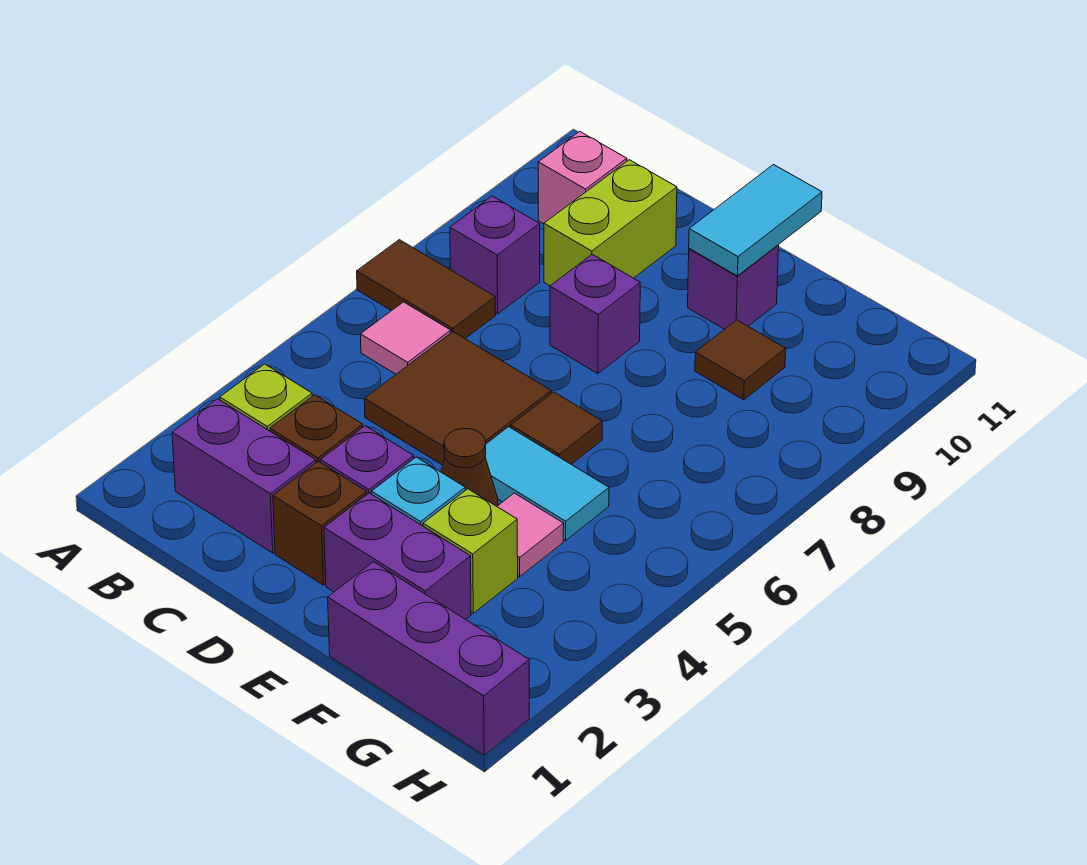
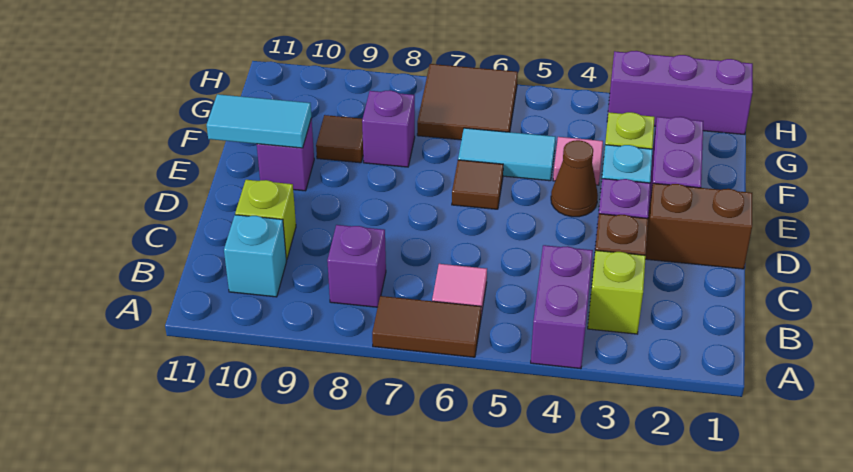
brown tile A7:B7 level 1 -> brown tile A6:A7 level 1
purple brick B2:C2 level 1 -> purple brick A4:B4 level 1
pink brick B10 level 1 -> cyan brick B10 level 1
brown tile C5:D6 level 1 -> brown tile G6:H7 level 1
lime brick C9:C10 level 1 -> lime brick C10 level 1
brown brick D2 level 1 -> brown brick D1:D2 level 1
purple brick D8 level 1 -> purple brick F8 level 1
cyan tile E5:F5 level 1 -> cyan tile F5:F6 level 1
purple brick F1:H1 level 1 -> purple brick H1:H3 level 1

